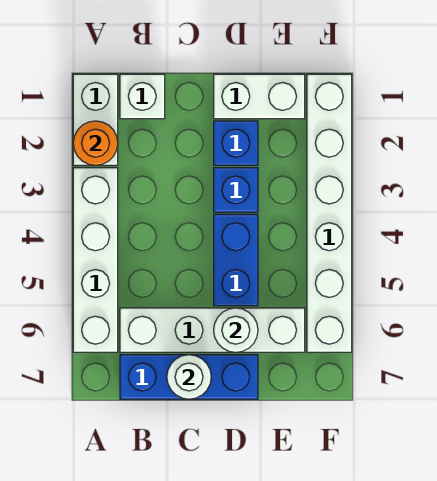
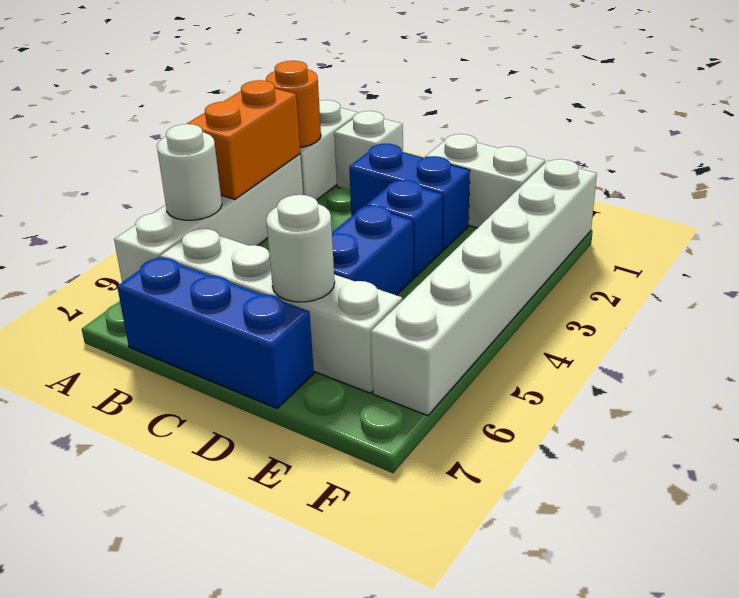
none -> orange brick A3:A4 level 2
white round brick C7 level 2 -> white round brick A5 level 2
blue brick D2 level 1 -> blue brick C2:D2 level 1

